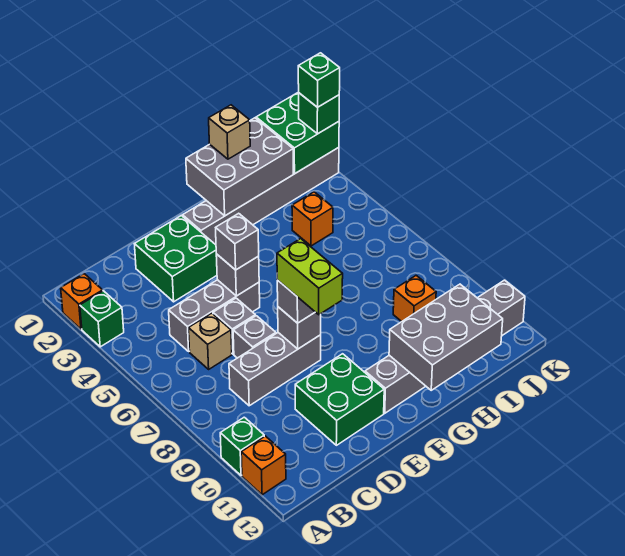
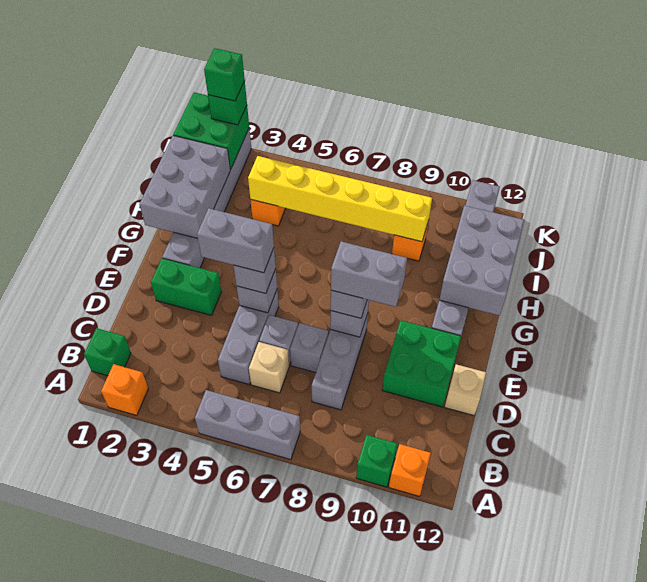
green brick A3 level 1 -> green brick B1 level 1
none -> grey brick A5:A7 level 1
green brick D2:E3 level 1 -> green brick E2:E3 level 1
none -> grey brick E4:E5 level 4
lime brick E8:E9 level 4 -> grey brick E8:E9 level 4
tan brick H1 level 3 -> tan brick D12 level 1
none -> yellow brick I4:I9 level 2

